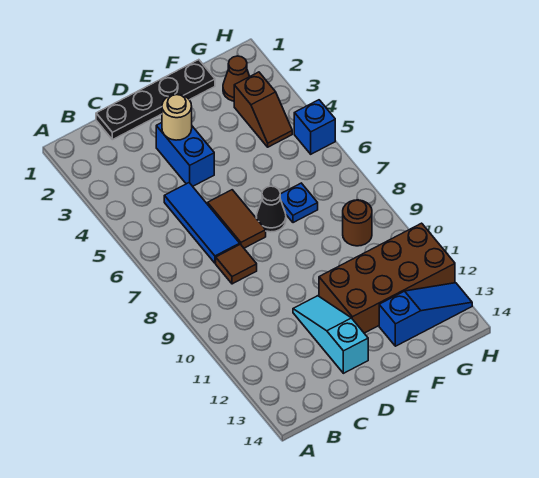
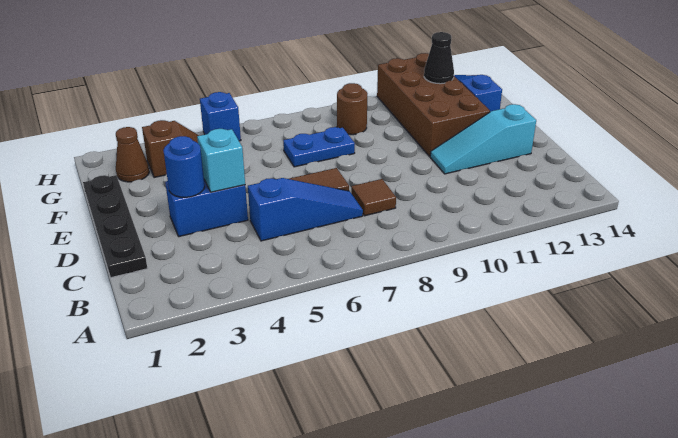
blue tile C5:C7 level 1 -> blue slope C5:C7 level 1 top 5
tan round brick D3 level 2 -> blue round brick D3 level 2
none -> cyan brick D4 level 2
black cone E7 level 1 -> black cone G12 level 2
blue plate F7 level 1 -> blue plate F7:F8 level 1

